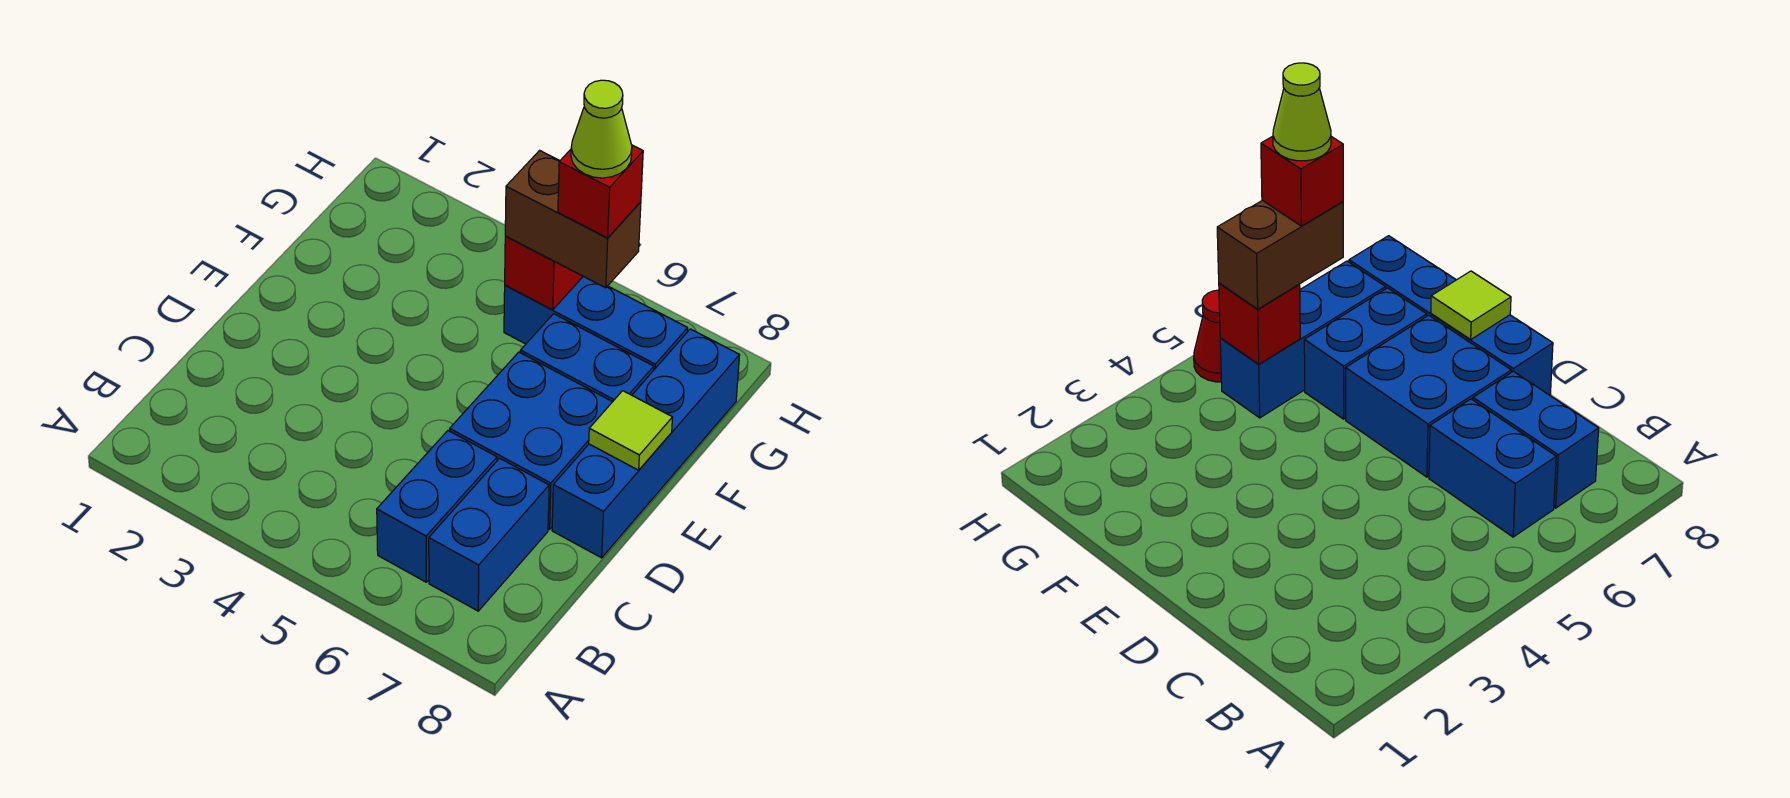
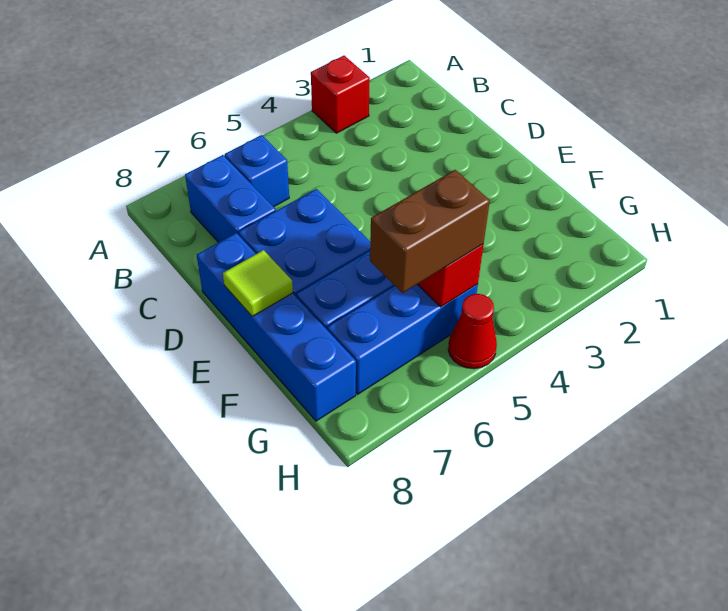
blue brick B6:C6 level 1 -> blue brick B6 level 1
red brick G6 level 4 -> red brick A3 level 1
lime cone G6 level 5 -> none

